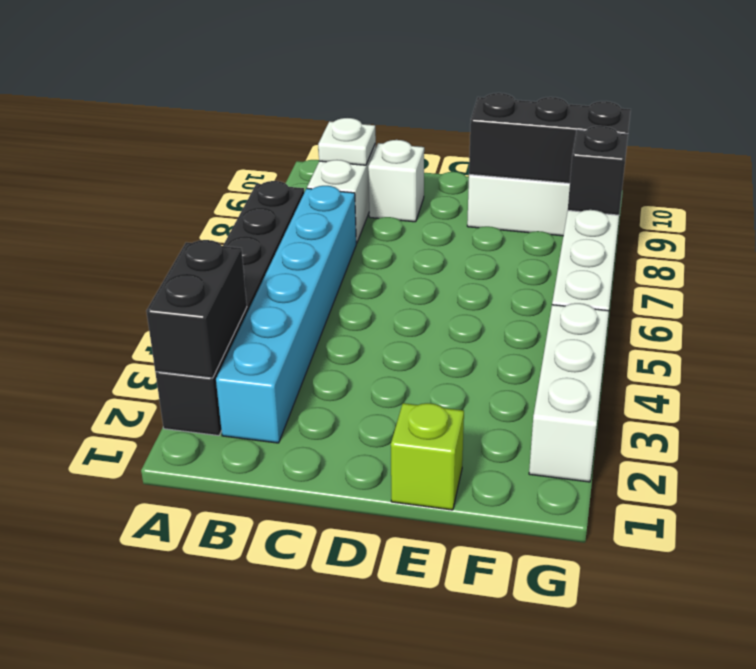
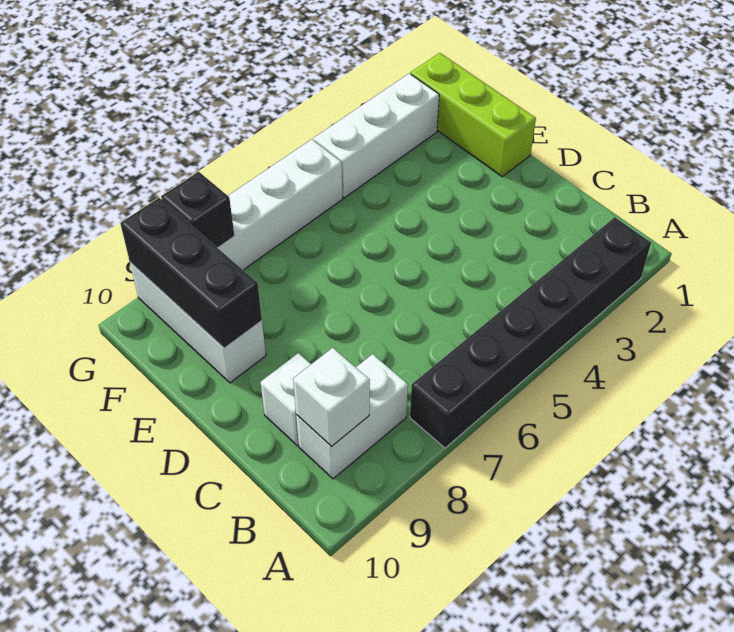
black brick A2:A3 level 2 -> none
cyan brick B2:B7 level 1 -> none
white plate B9 level 2 -> white brick B9 level 2
lime brick E1 level 1 -> lime brick E1:G1 level 1

